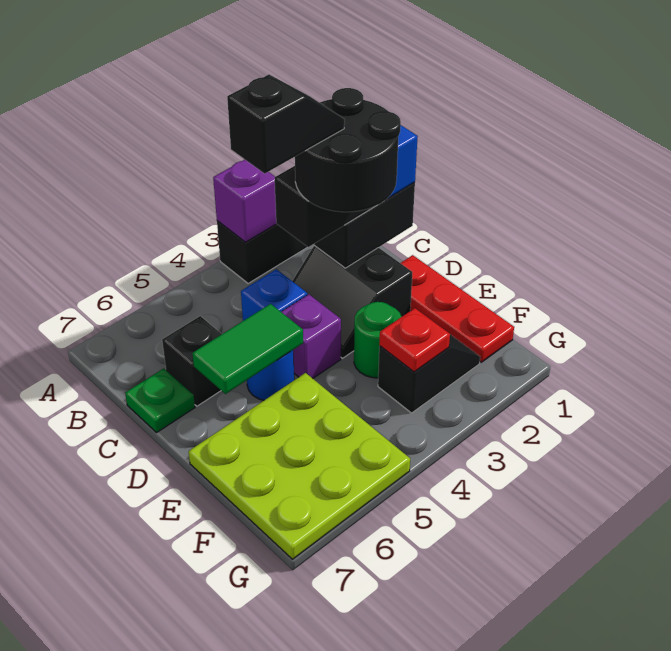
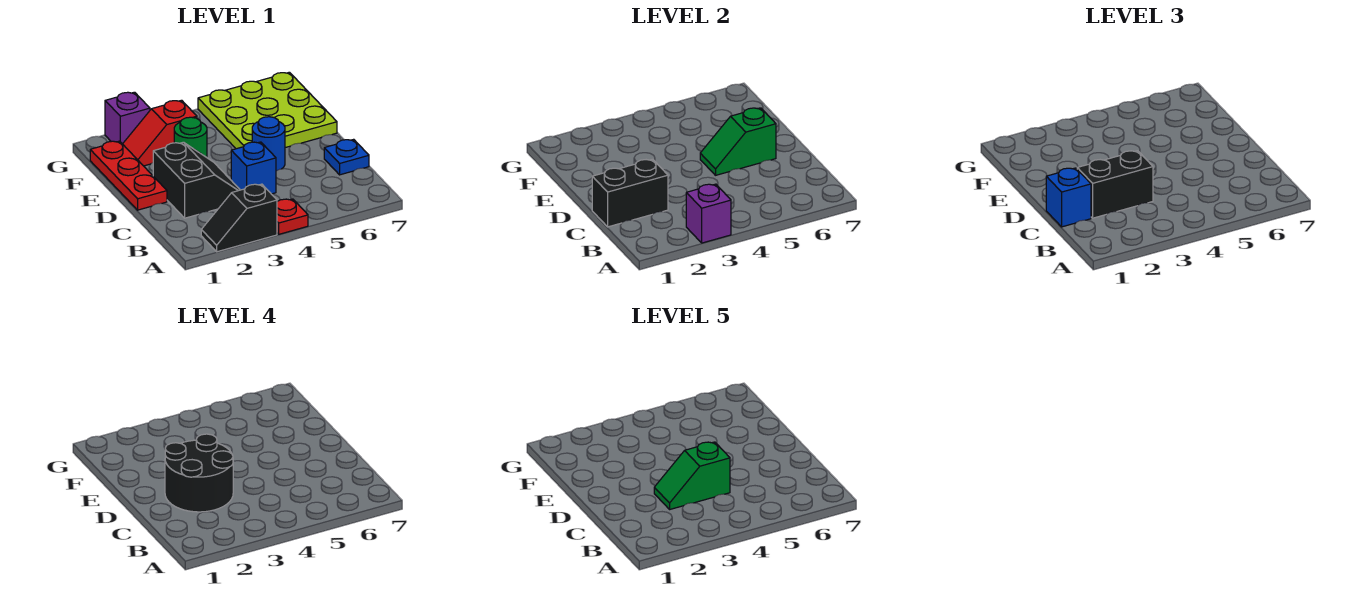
black slope C3:C4 level 5 top 4 -> green slope C3:C4 level 5 top 4
black brick C6 level 1 -> none
green plate C7 level 1 -> blue plate C7 level 1
purple brick D4 level 1 -> purple brick G2 level 1
green tile D5:D6 level 2 -> green slope D5:D6 level 2 top 6
black slope F2:F3 level 1 top 3 -> red slope F2:F3 level 1 top 3
red plate F3 level 2 -> red plate A4 level 1

